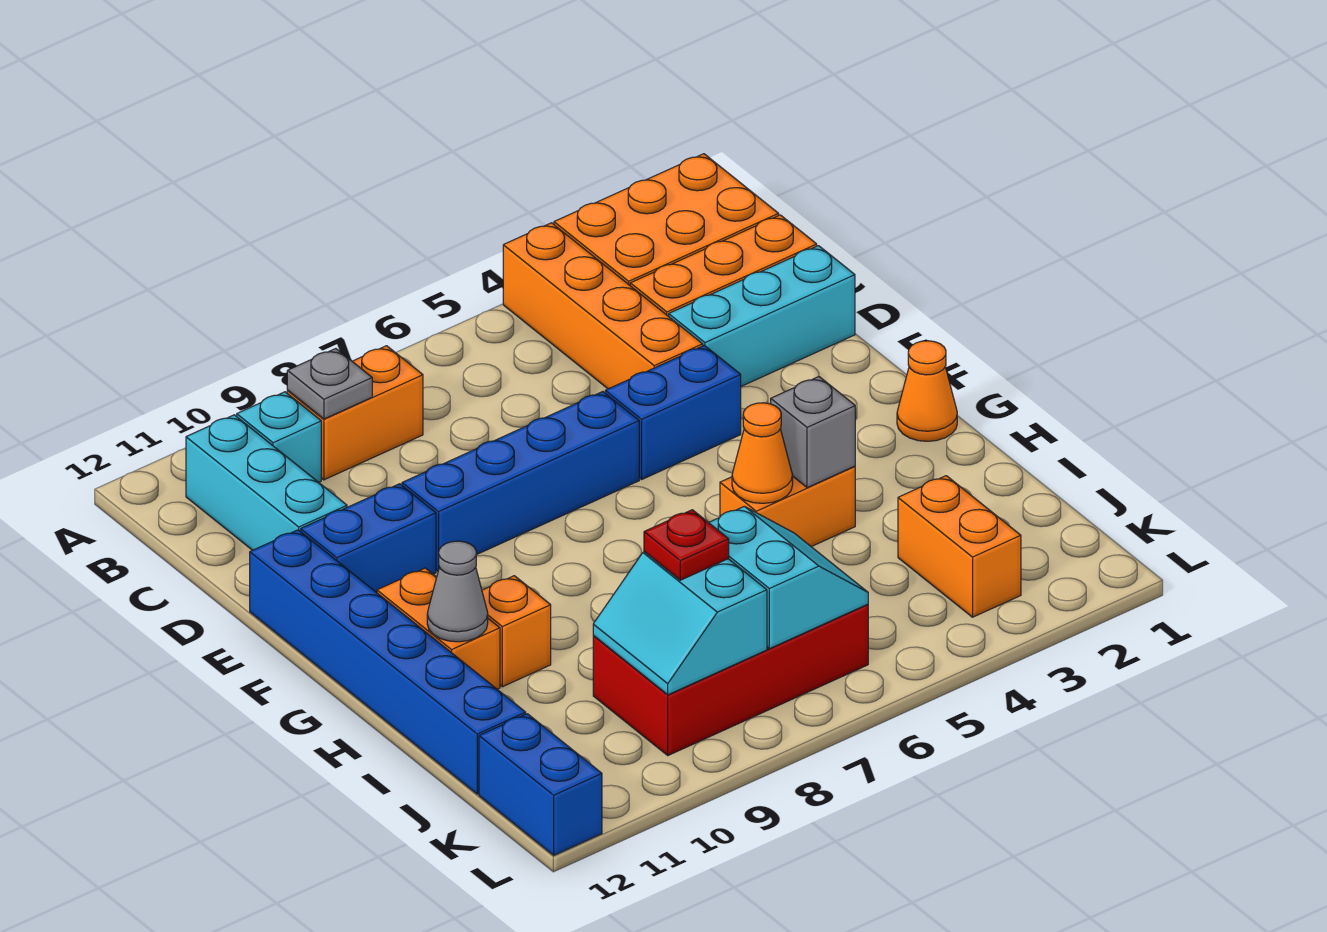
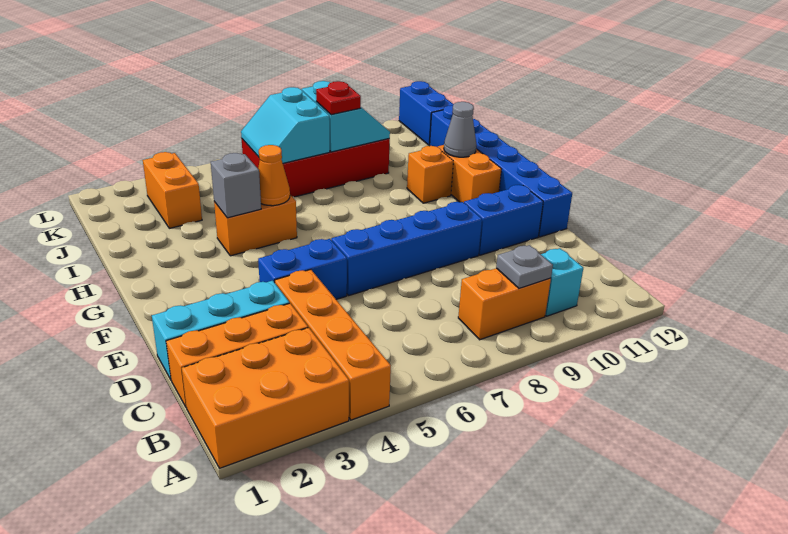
cyan brick B11:D11 level 1 -> none
orange cone G1 level 1 -> none

